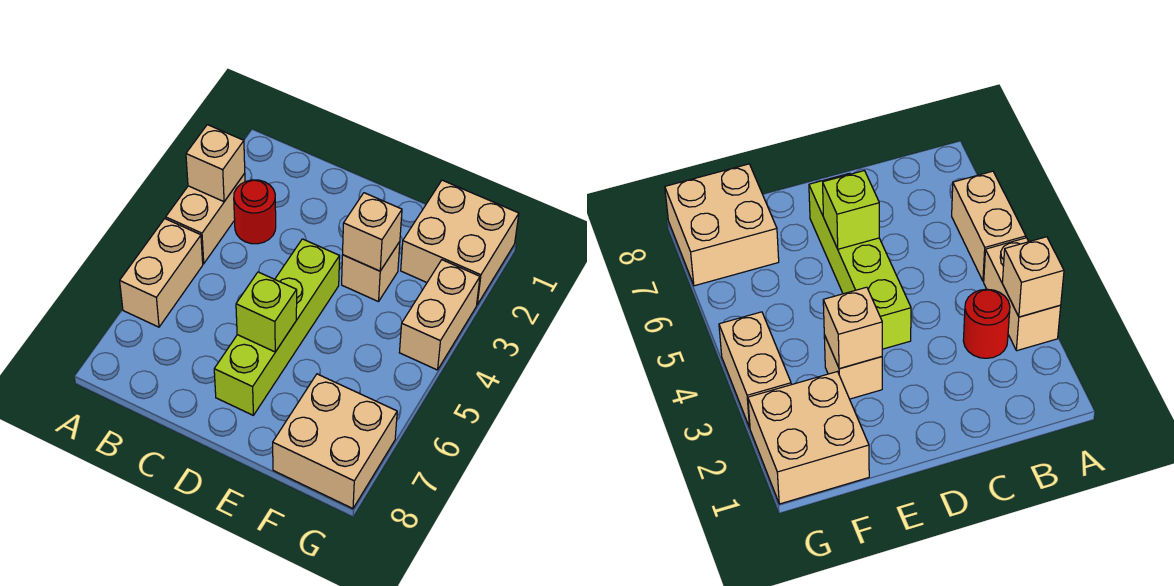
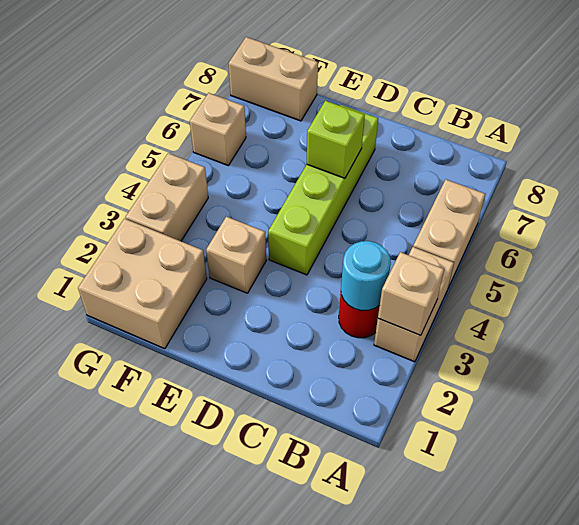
none -> cyan round brick B3 level 2
tan brick E3 level 2 -> tan brick G6 level 1
tan brick F7:G8 level 1 -> tan brick F8:G8 level 1

